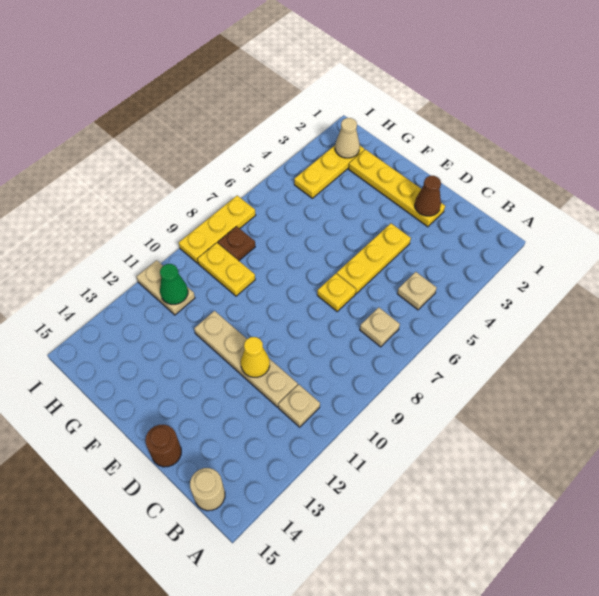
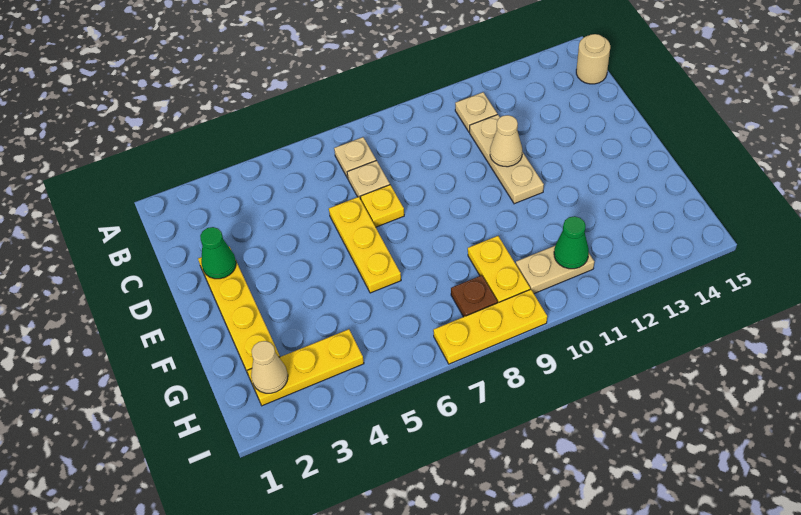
tan plate B5 level 1 -> tan plate C7 level 1
tan plate C11:F11 level 1 -> tan plate C11:E11 level 1
brown cone D2 level 2 -> green cone D2 level 2
yellow plate D4:D6 level 1 -> yellow plate D6:F6 level 1
yellow cone D11 level 2 -> tan cone D11 level 2
brown round brick D15 level 1 -> none
tan plate H11:I11 level 1 -> tan plate H10:H11 level 1

